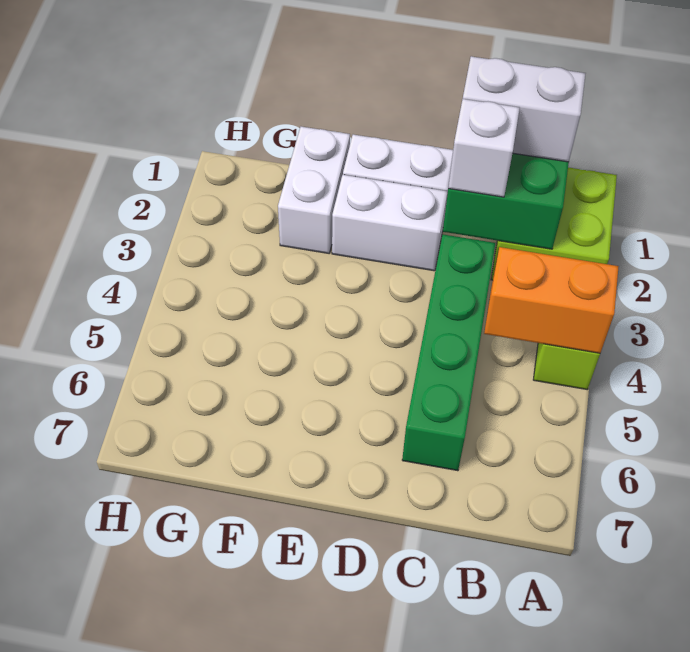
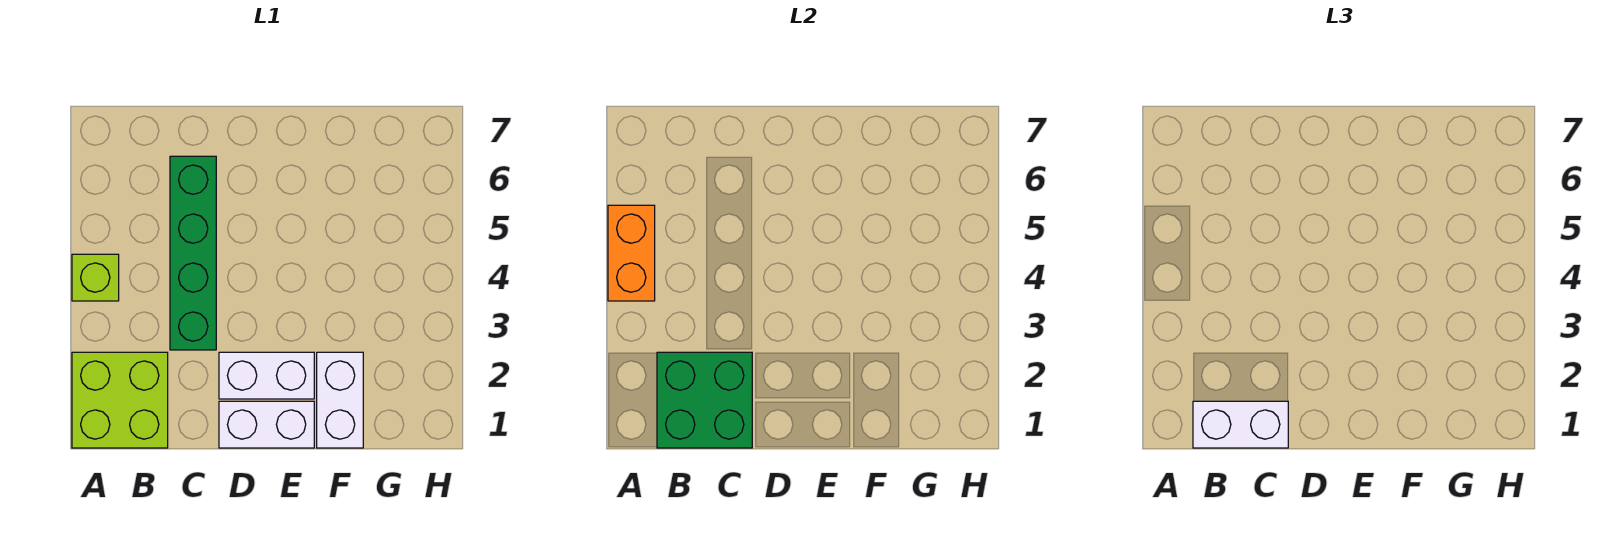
orange brick A4:B4 level 2 -> orange brick A4:A5 level 2
white brick C2 level 3 -> none

